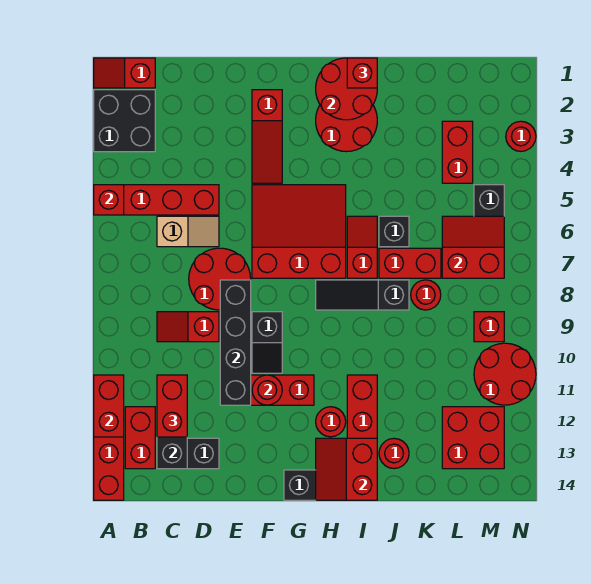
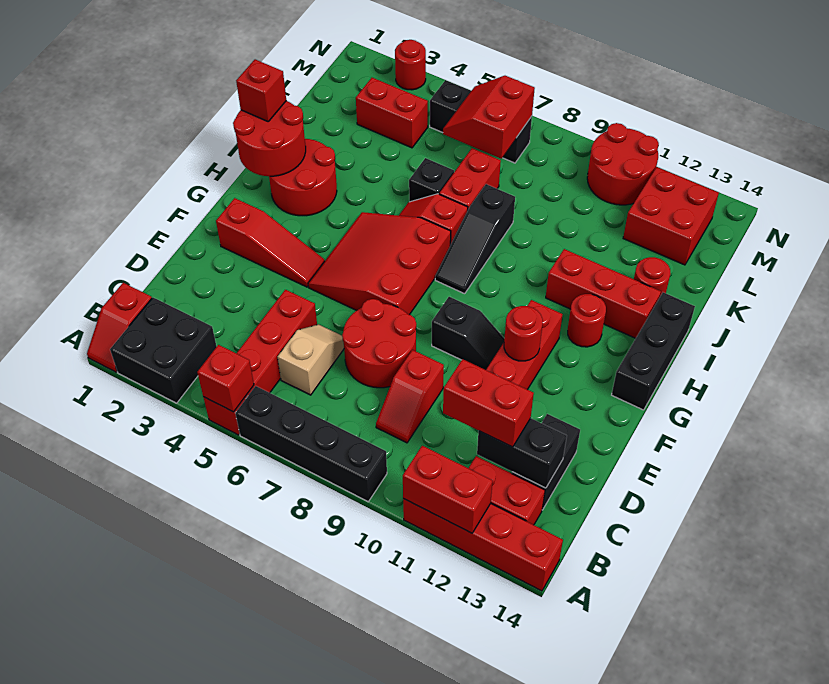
black brick E8:E11 level 2 -> black brick A6:A9 level 1
red slope H13:I14 level 2 top I -> none
red round brick K8 level 1 -> none
red brick M9 level 1 -> none

